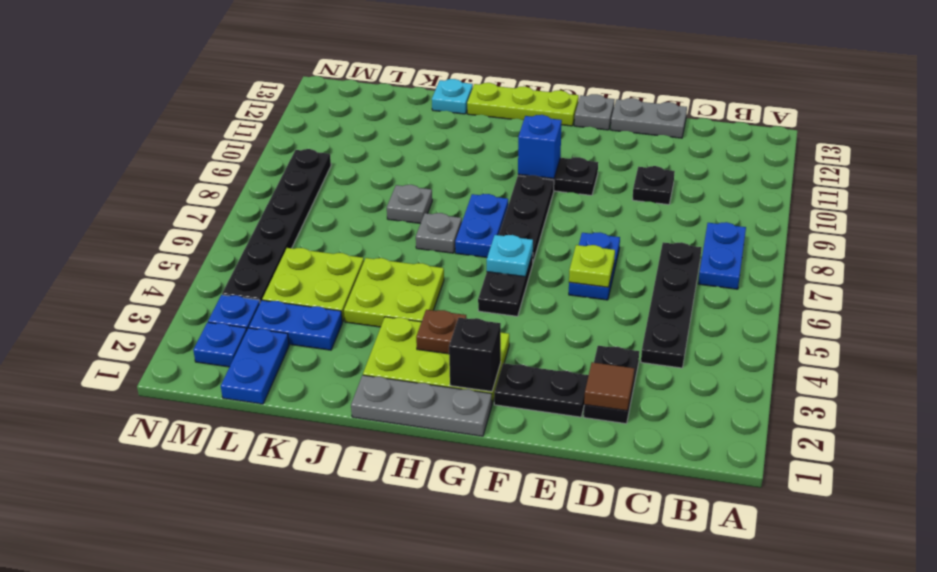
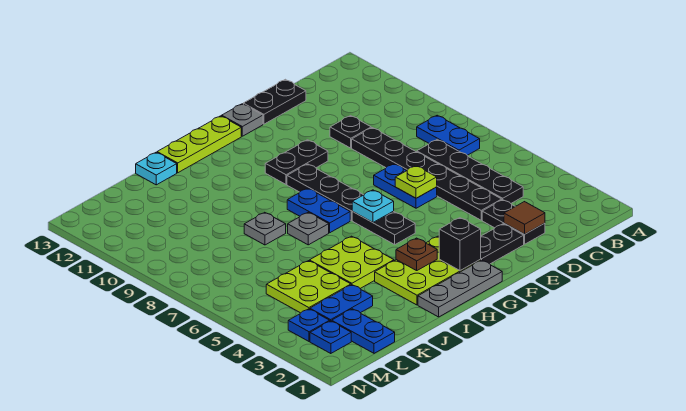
grey plate D13:E13 level 1 -> black plate D13:E13 level 1
blue brick G10 level 2 -> none
black plate M4:M9 level 1 -> black plate D4:D9 level 1

